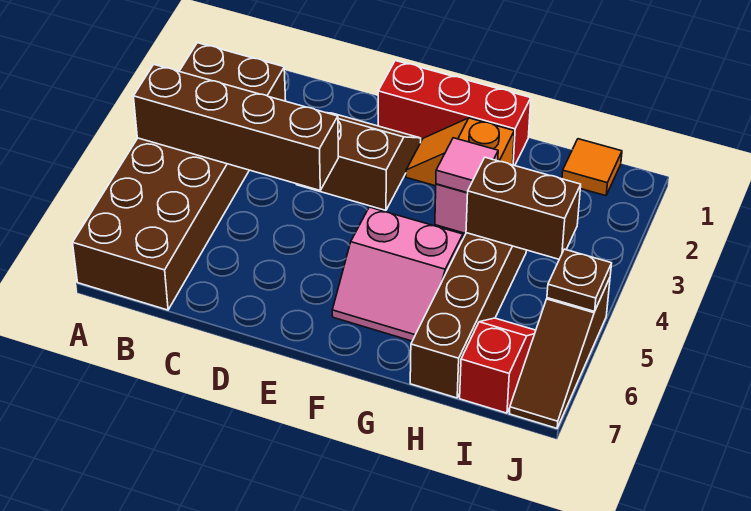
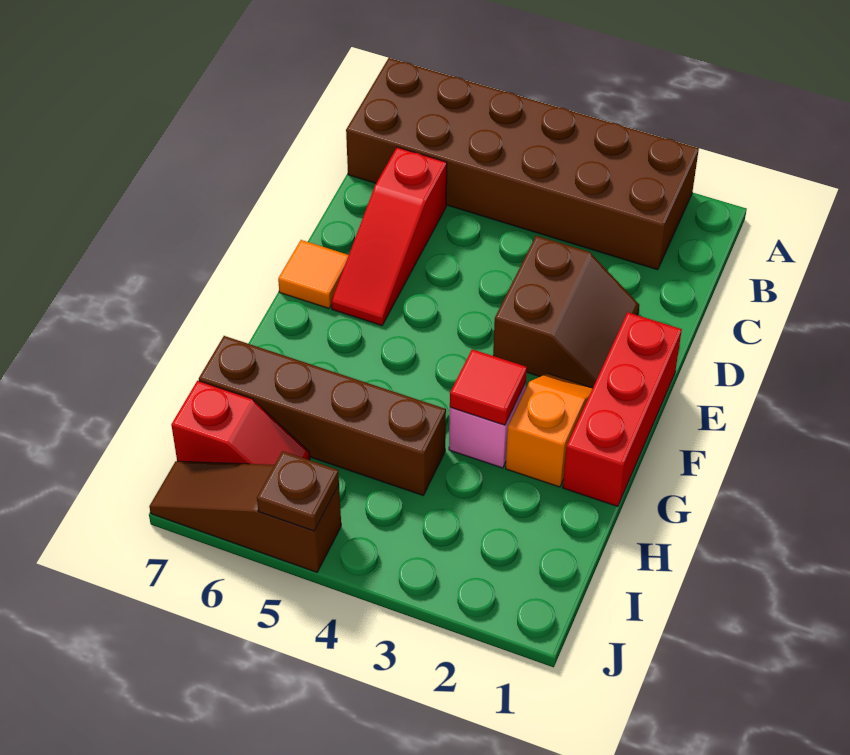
brown brick A4:D4 level 2 -> none
none -> red slope C6:E6 level 1 top C
pink slope F5:G6 level 1 top 5 -> none
pink tile G3 level 2 -> red tile G3 level 2
brown brick H4:I4 level 2 -> none
orange tile I1 level 1 -> orange tile E7 level 1

